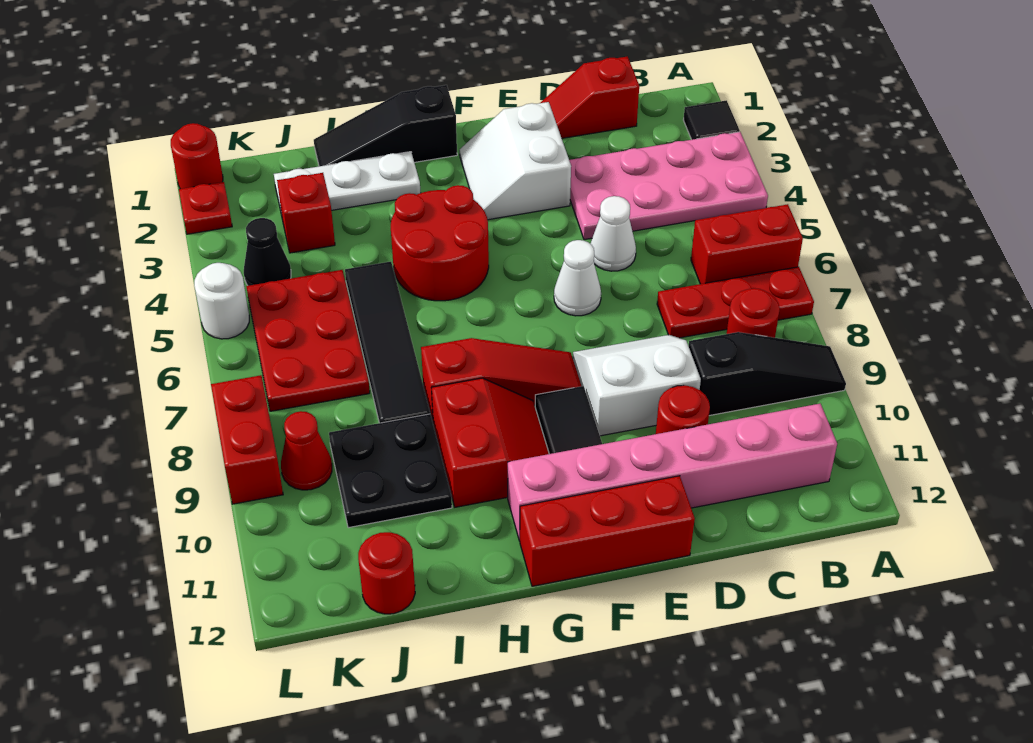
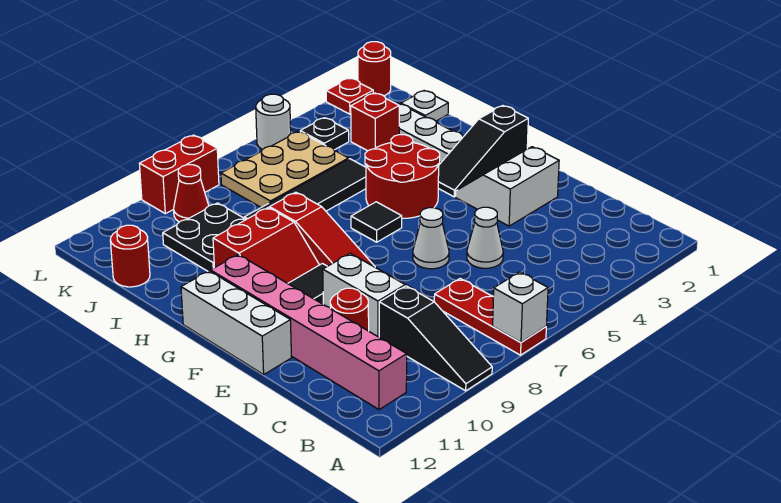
black tile A2 level 1 -> black tile G6 level 1
pink plate A3:D4 level 1 -> none
red brick A6:B6 level 1 -> none
none -> white brick A7 level 2
red round brick B8 level 1 -> none
red slope C1:D1 level 1 top C -> none
red brick E12:G12 level 1 -> white brick E12:G12 level 1
black slope G1:I1 level 1 top G -> black slope G1:G3 level 1 top 1
none -> white plate J1 level 1
red plate J5:K7 level 1 -> tan plate J5:K7 level 1
black cone K4 level 1 -> black plate K4 level 1

